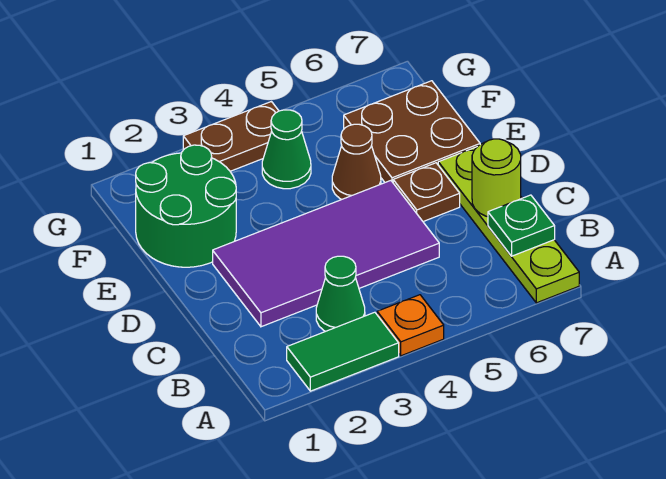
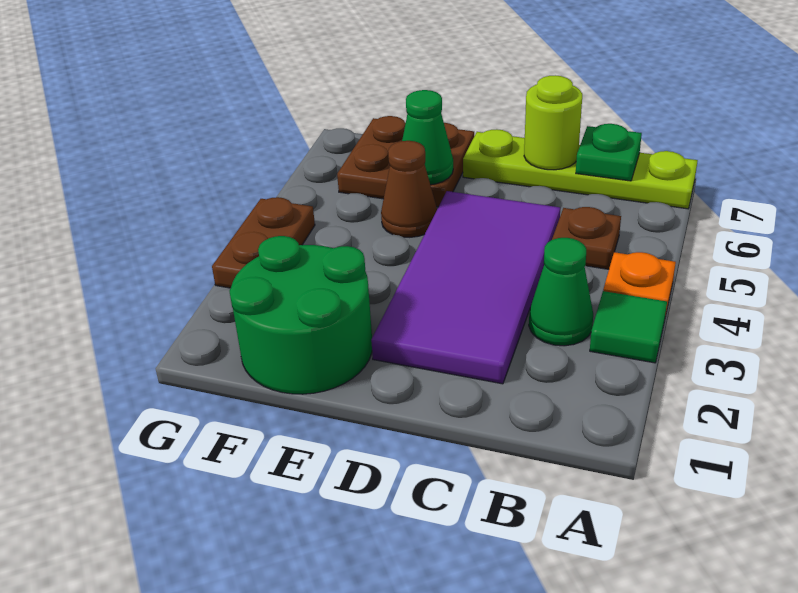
green tile A2:A3 level 1 -> green tile A3 level 1
brown plate D6 level 1 -> brown plate B5 level 1
green cone F4 level 1 -> green cone E6 level 2

